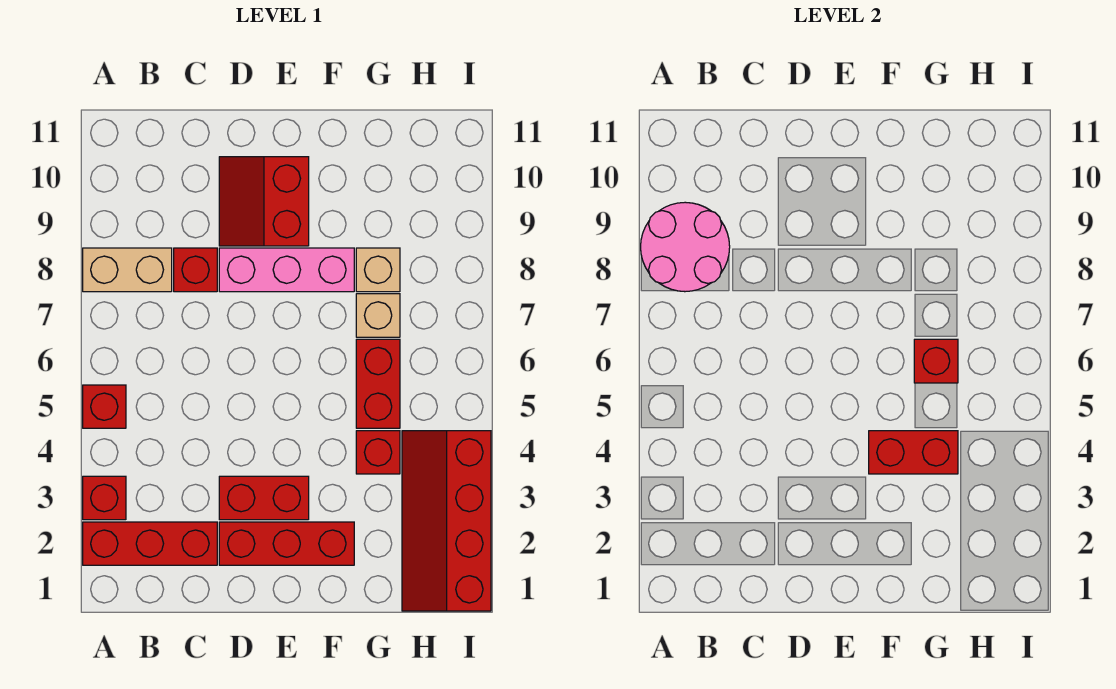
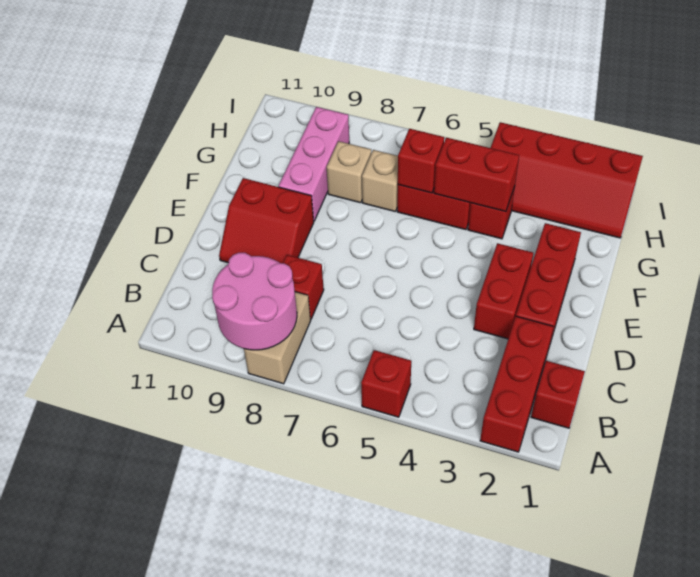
red brick A3 level 1 -> red brick B1 level 1
pink brick D8:F8 level 1 -> pink brick F9:H9 level 1
red brick F4:G4 level 2 -> red brick G4:G5 level 2

